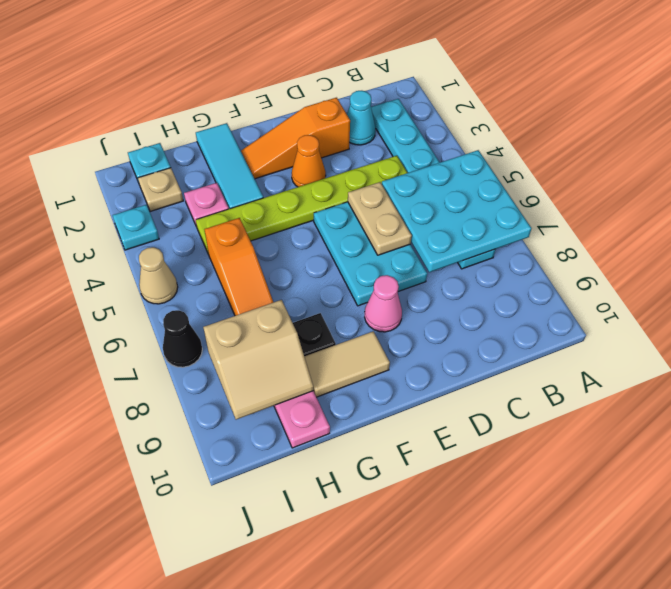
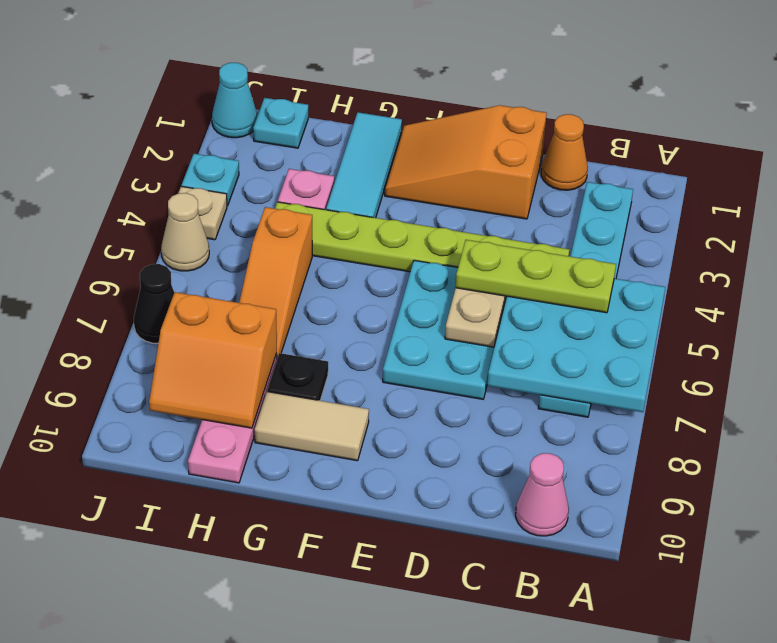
none -> lime plate B5:D5 level 3
cyan cone C2 level 1 -> cyan cone J1 level 1
orange slope D2:F2 level 1 top D -> orange slope D1:F2 level 1 top D
orange cone E3 level 1 -> orange cone C1 level 1
pink cone E8 level 1 -> pink cone B10 level 1
tan slope H8:I9 level 2 top 8 -> orange slope H8:I9 level 2 top 8
tan plate I2 level 1 -> tan plate J4 level 1

